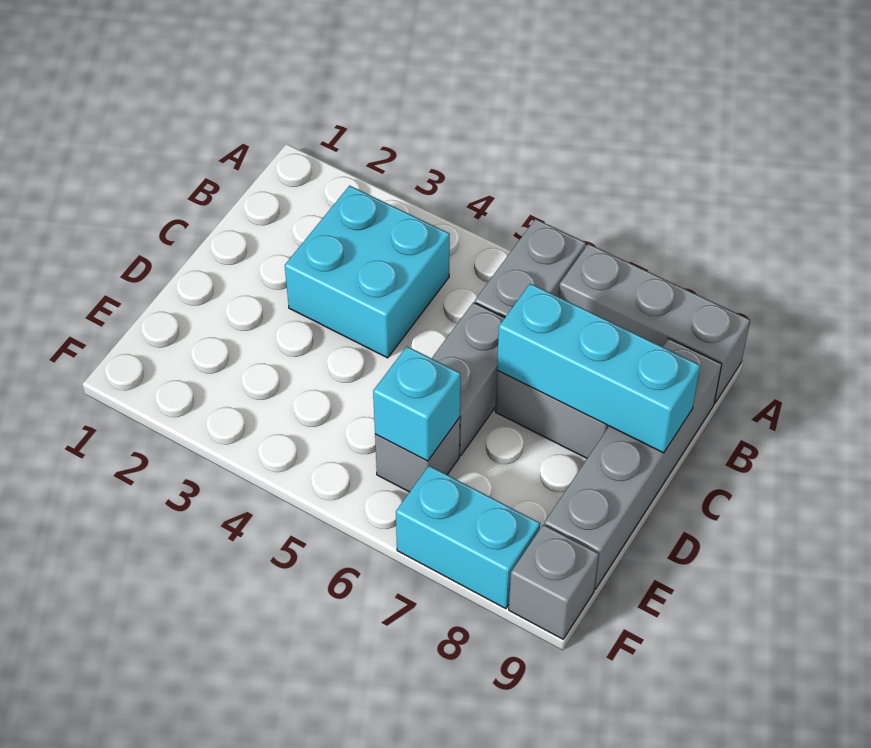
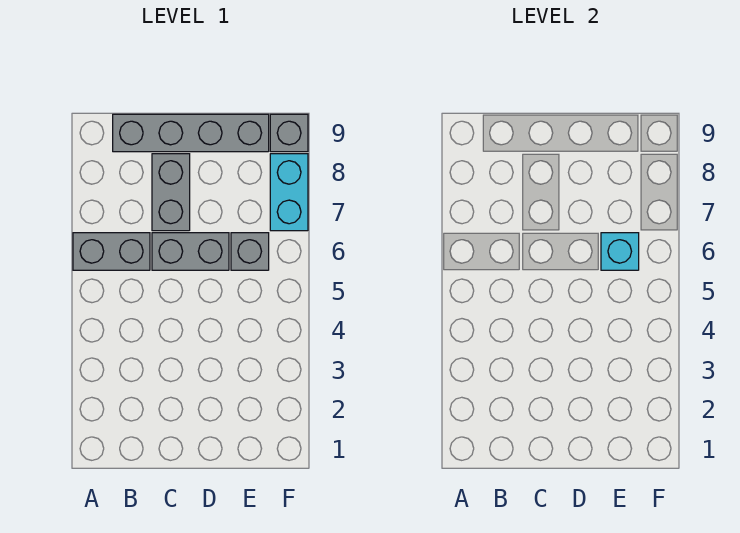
grey brick A7:A9 level 1 -> none
cyan brick B3:C4 level 1 -> none
cyan brick C7:C9 level 2 -> none

